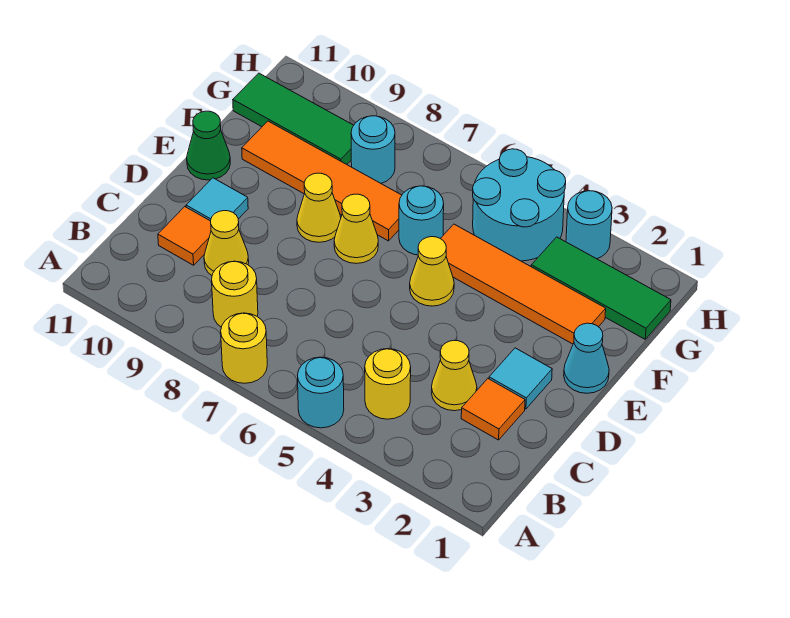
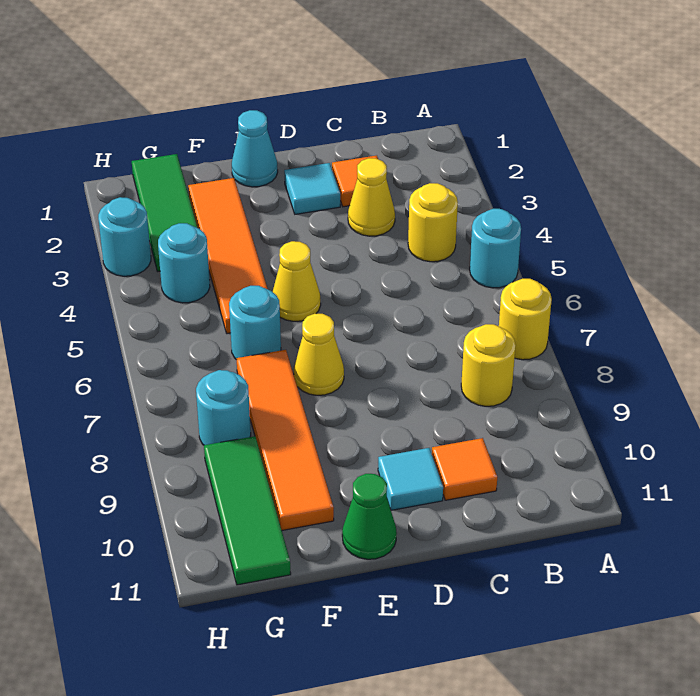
yellow cone C9 level 1 -> none
yellow cone E8 level 1 -> none
cyan round brick G4:H5 level 1 -> cyan round brick G4 level 1

